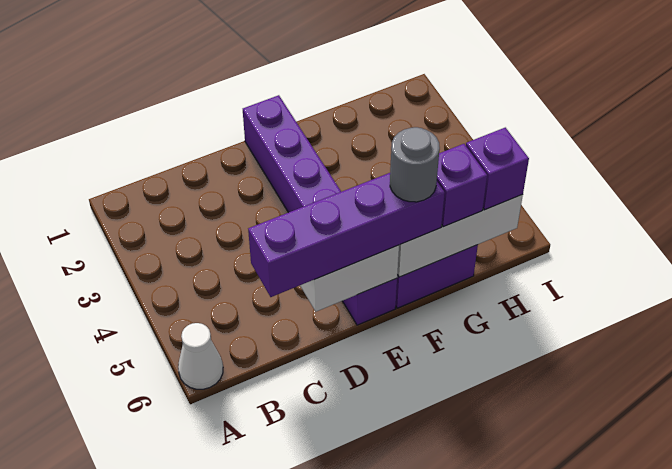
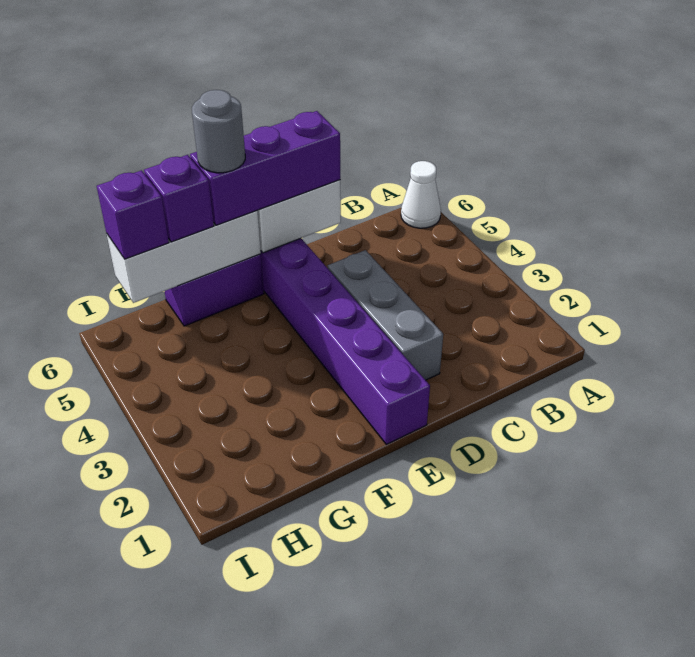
purple brick C6:F6 level 3 -> purple brick D6:F6 level 3
none -> grey brick D2:D4 level 1

